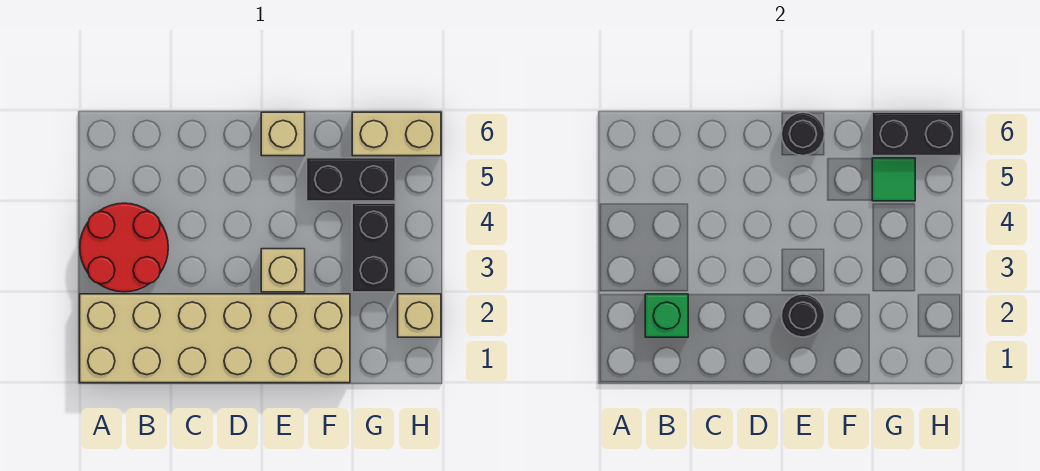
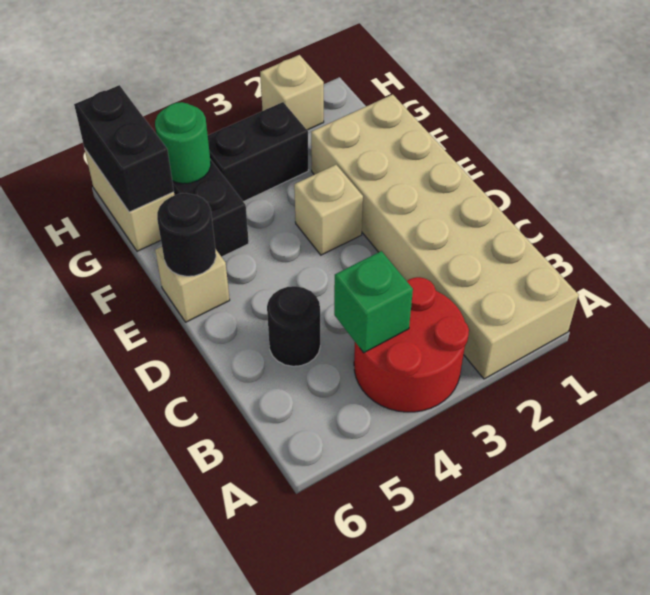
green brick B2 level 2 -> green brick B4 level 2
black round brick E2 level 2 -> black round brick C5 level 1
green tile G5 level 2 -> green round brick G5 level 2

